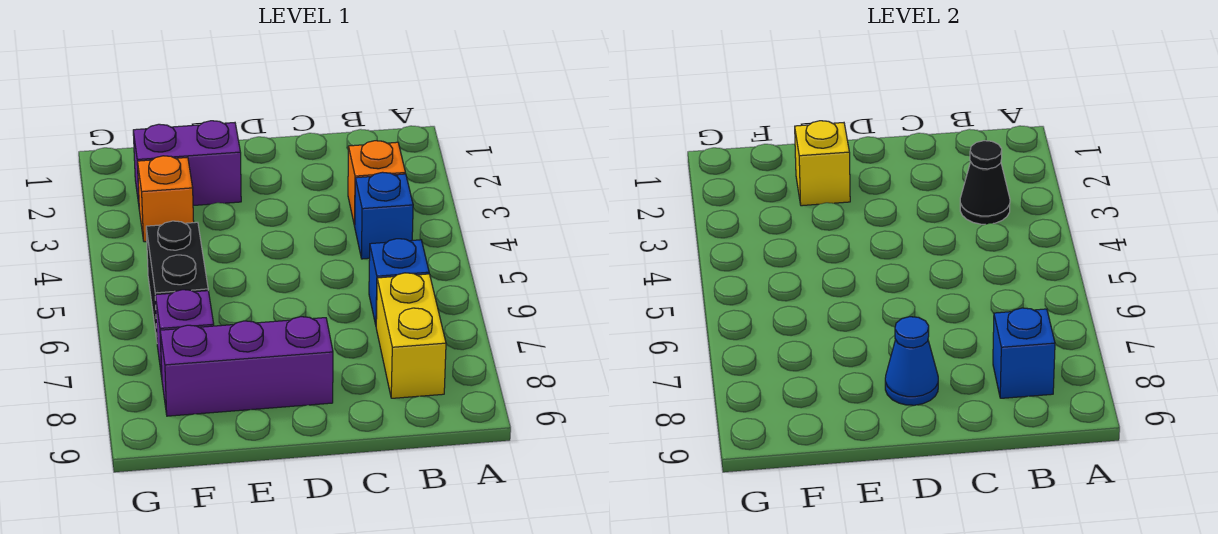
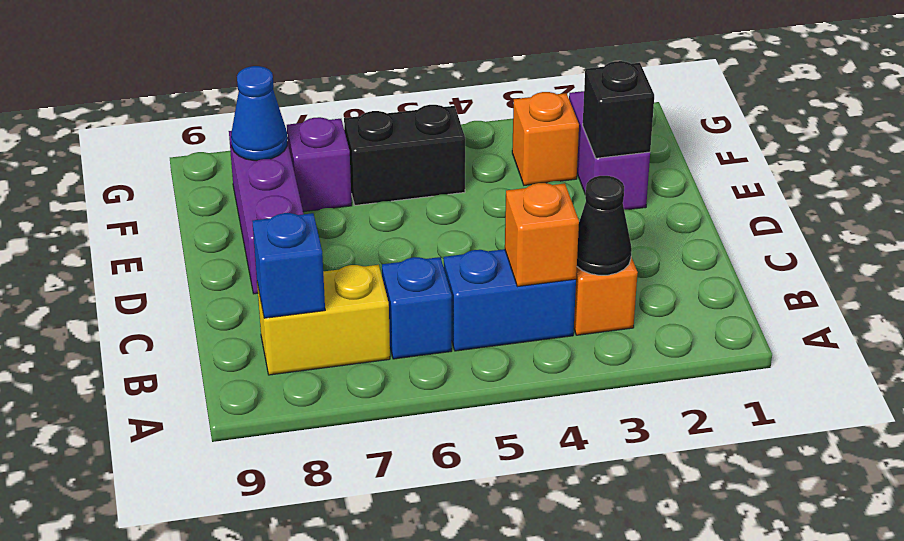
blue brick B4 level 1 -> blue brick B4:B5 level 1
none -> orange brick B4 level 2
blue cone D8 level 2 -> blue cone F8 level 2
yellow brick E2 level 2 -> black brick E2 level 2

